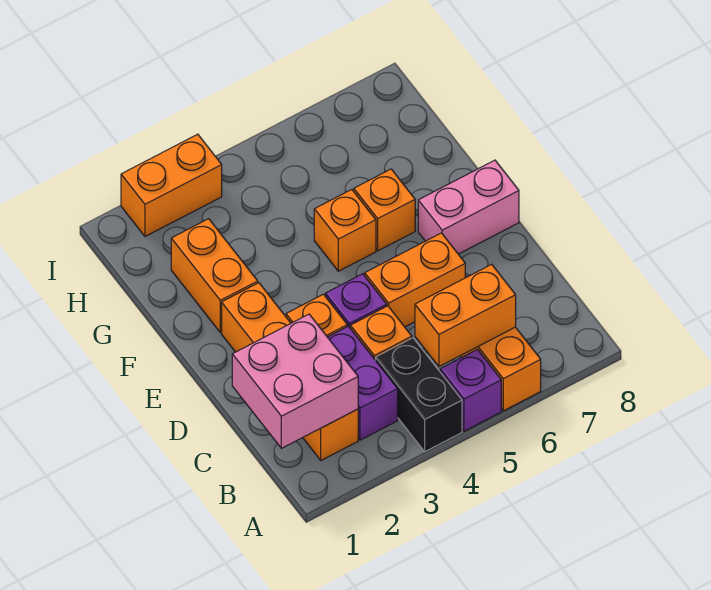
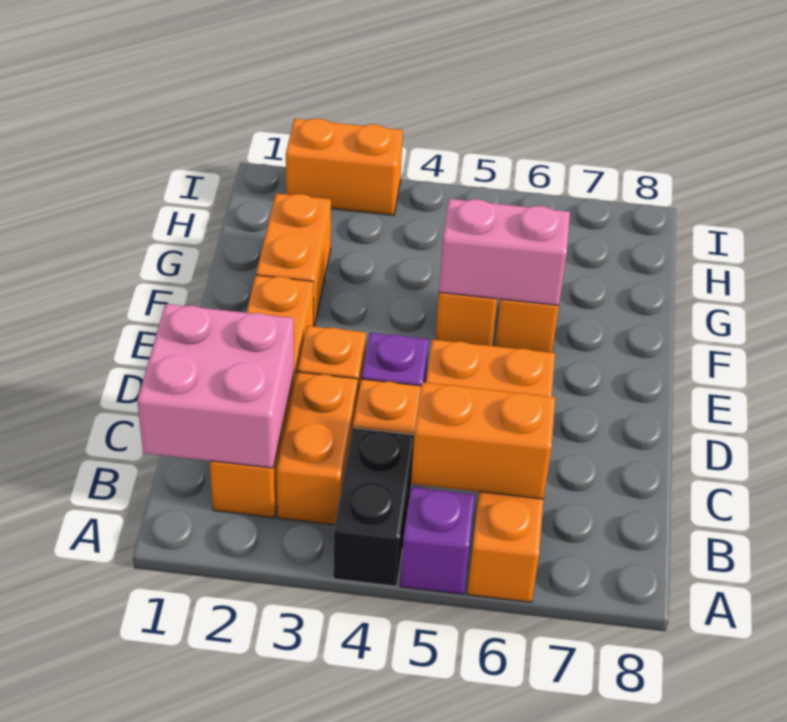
purple brick B3:C3 level 1 -> orange brick B3:C3 level 1
pink brick E7:E8 level 1 -> pink brick F5:F6 level 2

